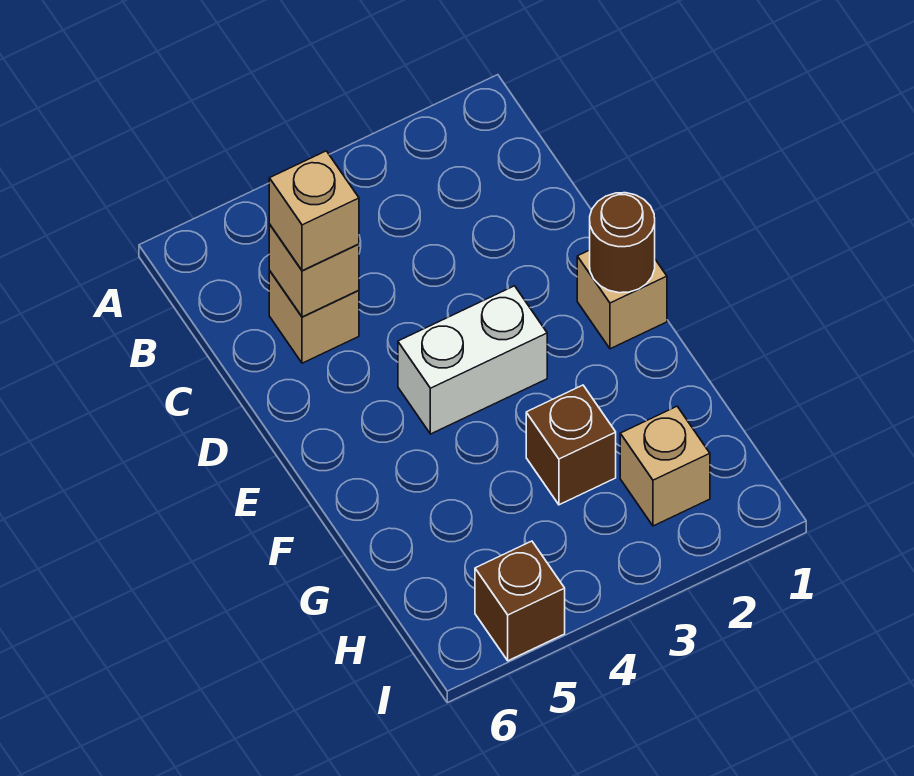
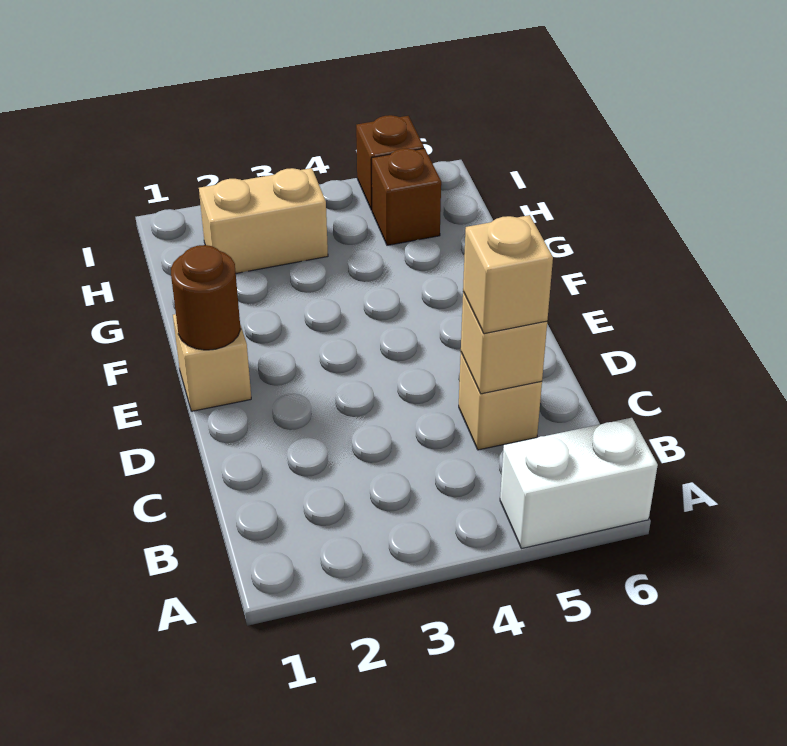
white brick E3:E4 level 1 -> white brick A5:A6 level 1
brown brick G3 level 1 -> brown brick H5 level 1
tan brick H2 level 1 -> tan brick H2:H3 level 1

